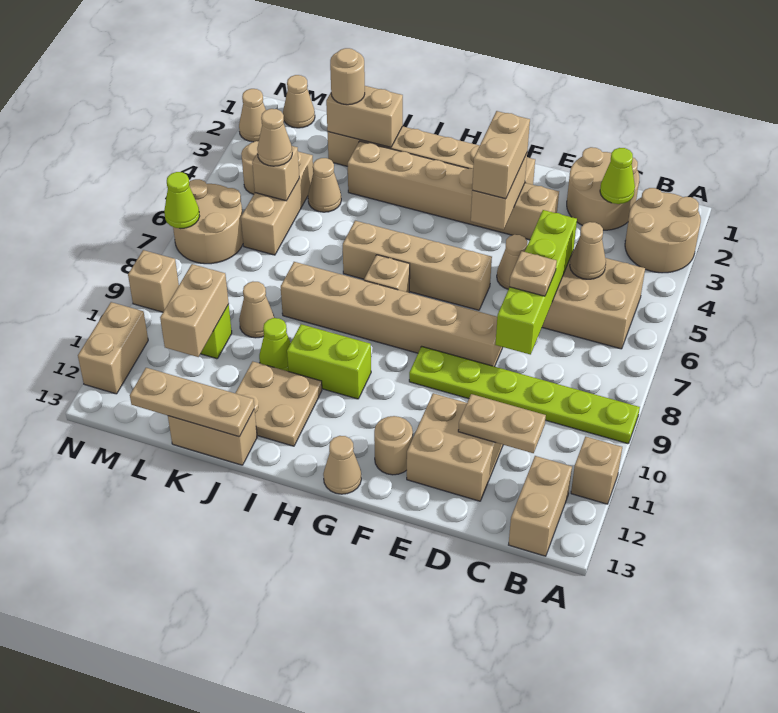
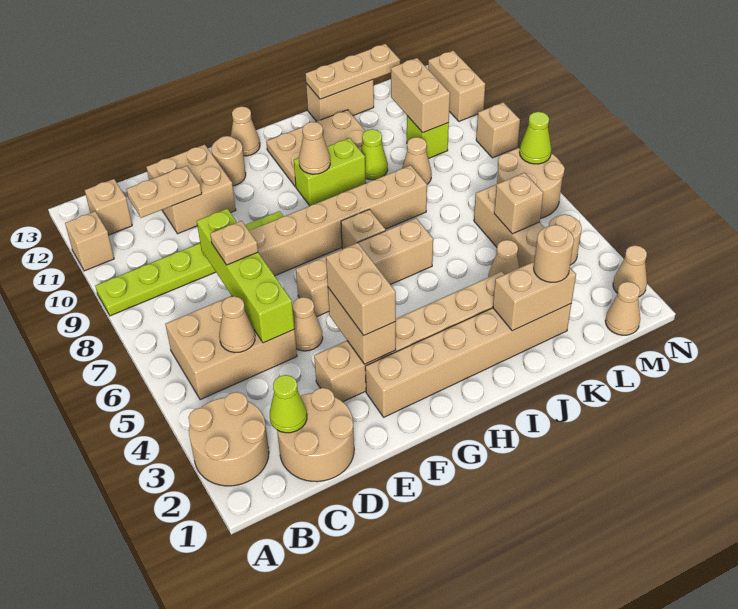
tan brick B12:B13 level 1 -> tan brick B12 level 1
tan plate I11:J12 level 1 -> tan plate H11:J12 level 1
tan cone L5 level 3 -> tan cone H10 level 2

